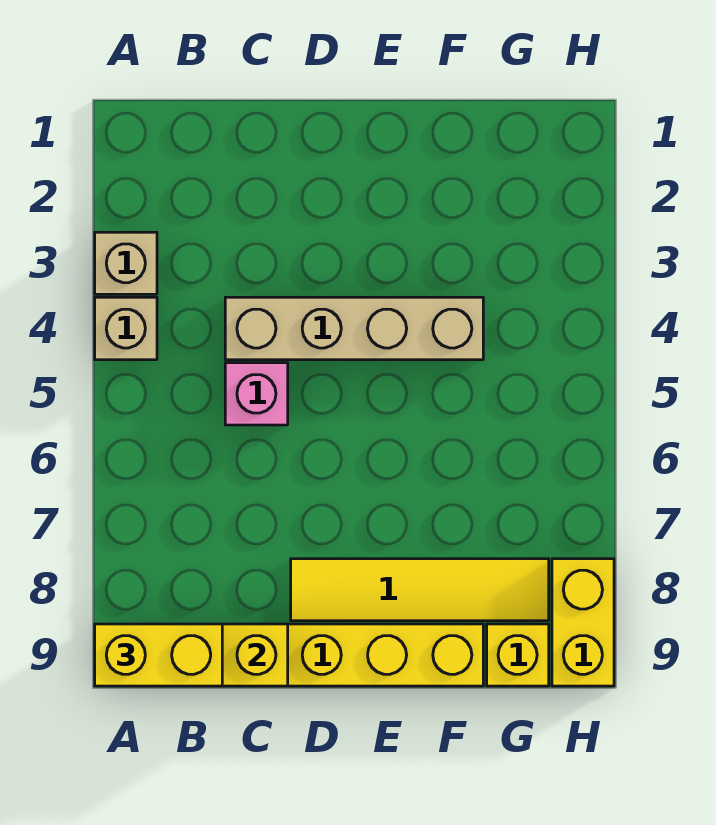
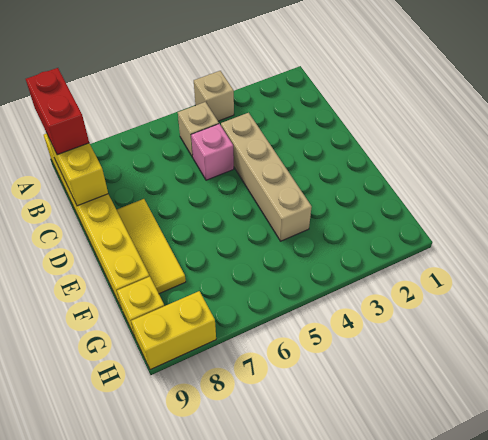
tan brick A3 level 1 -> tan brick B5 level 1
yellow brick A9:B9 level 3 -> red brick A9:B9 level 3
yellow tile D8:G8 level 1 -> yellow tile D8:F8 level 1

